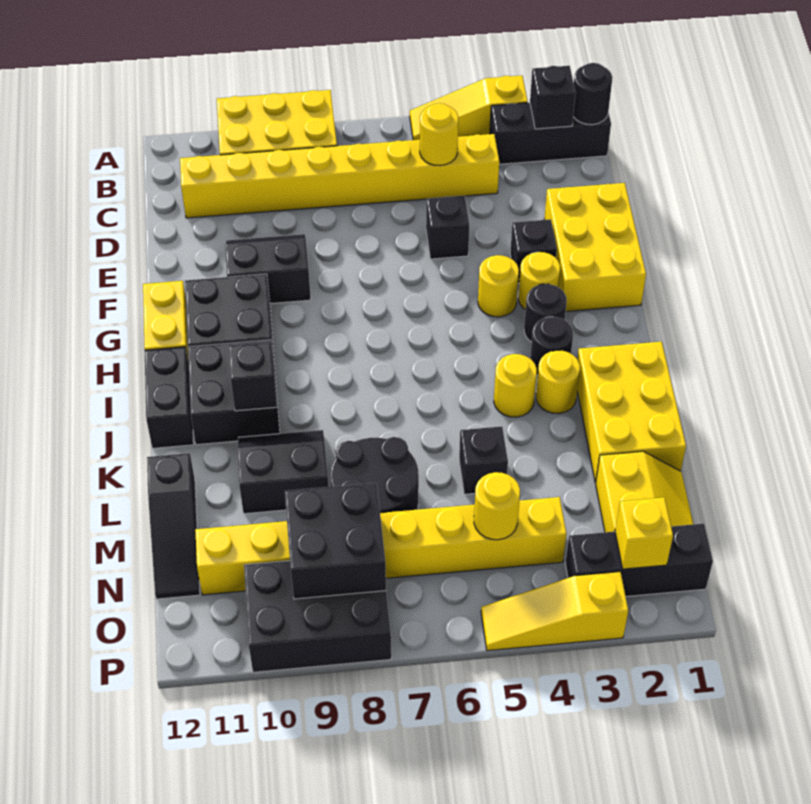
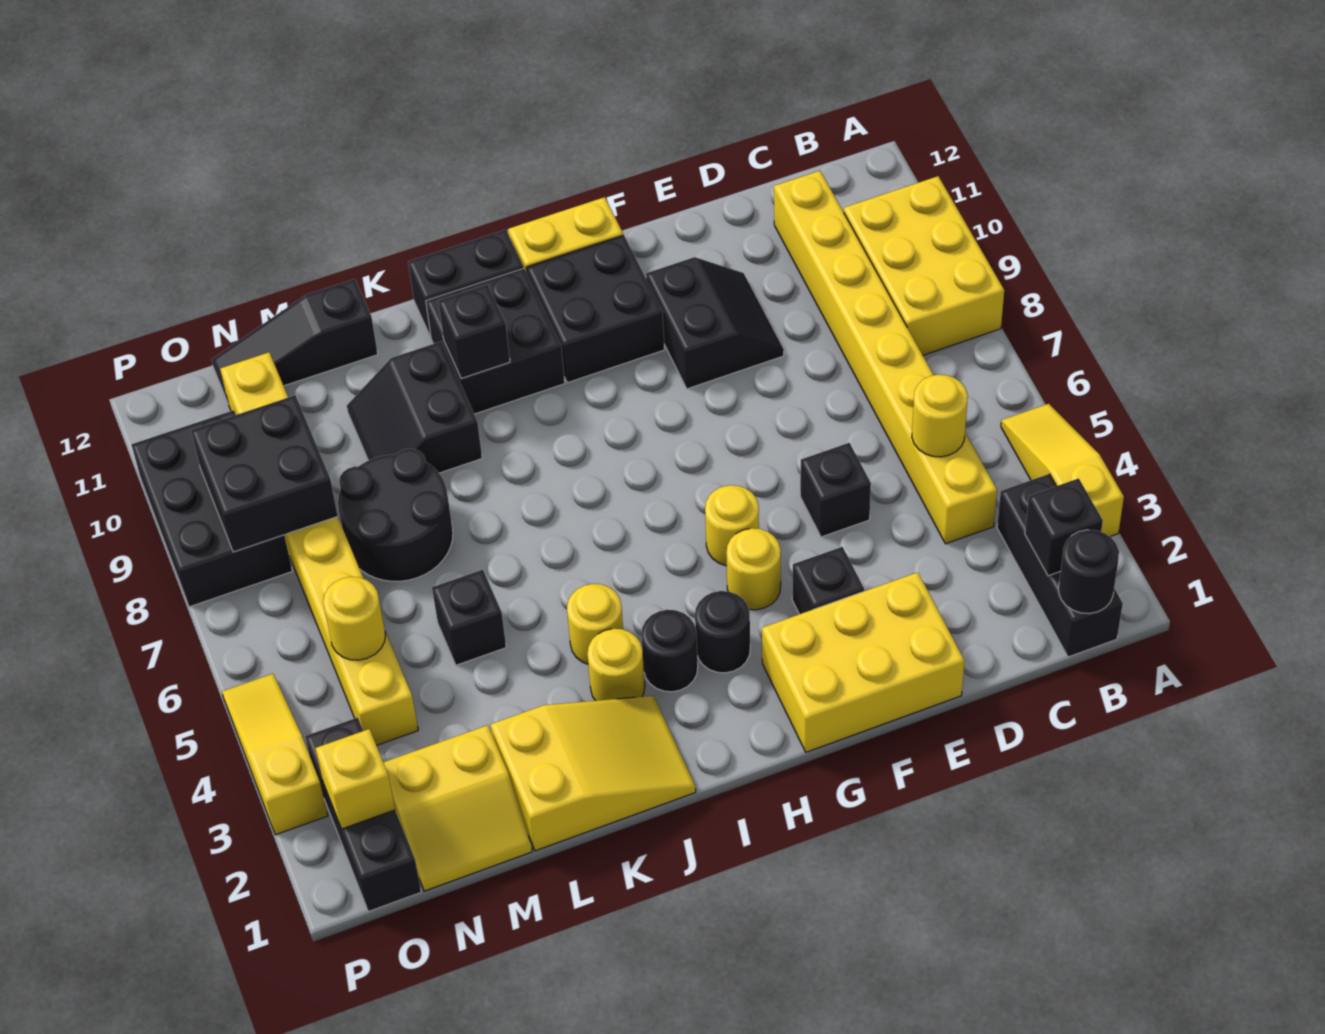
yellow round brick G3 level 1 -> yellow round brick G5 level 1
yellow brick J1:L2 level 1 -> yellow slope J1:L2 level 1 top L
black slope K9:L10 level 1 top L -> black slope K9:L10 level 1 top K

